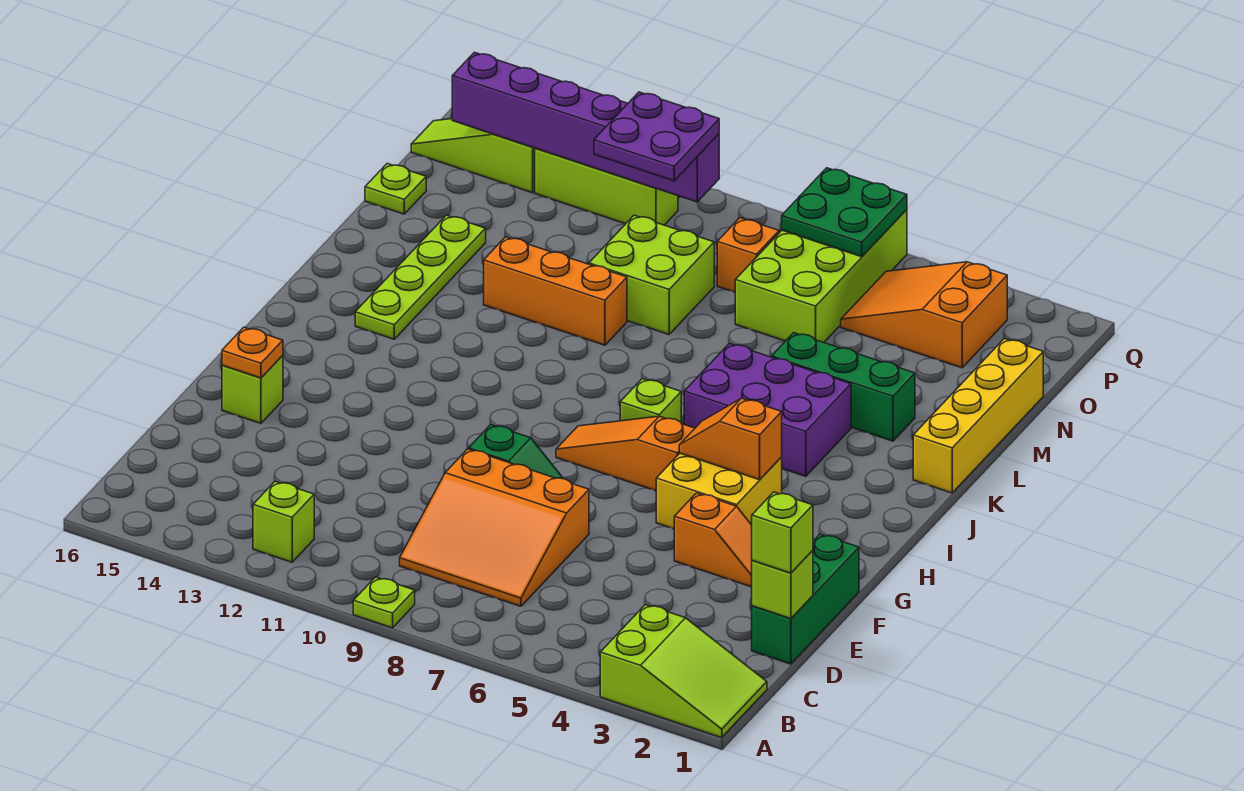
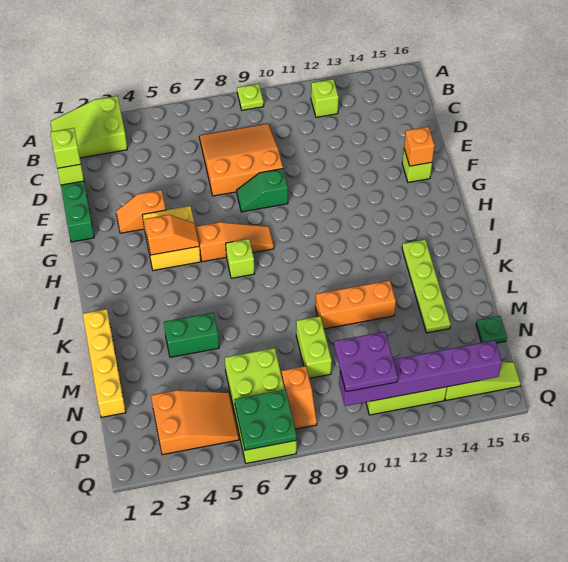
orange plate F15 level 2 -> orange brick F15 level 2
purple brick J4:K6 level 1 -> none
green brick L3:L5 level 1 -> green brick L4:L5 level 1
lime brick M9:N10 level 1 -> lime brick M9:N9 level 1
lime plate N16 level 1 -> green plate N16 level 1

